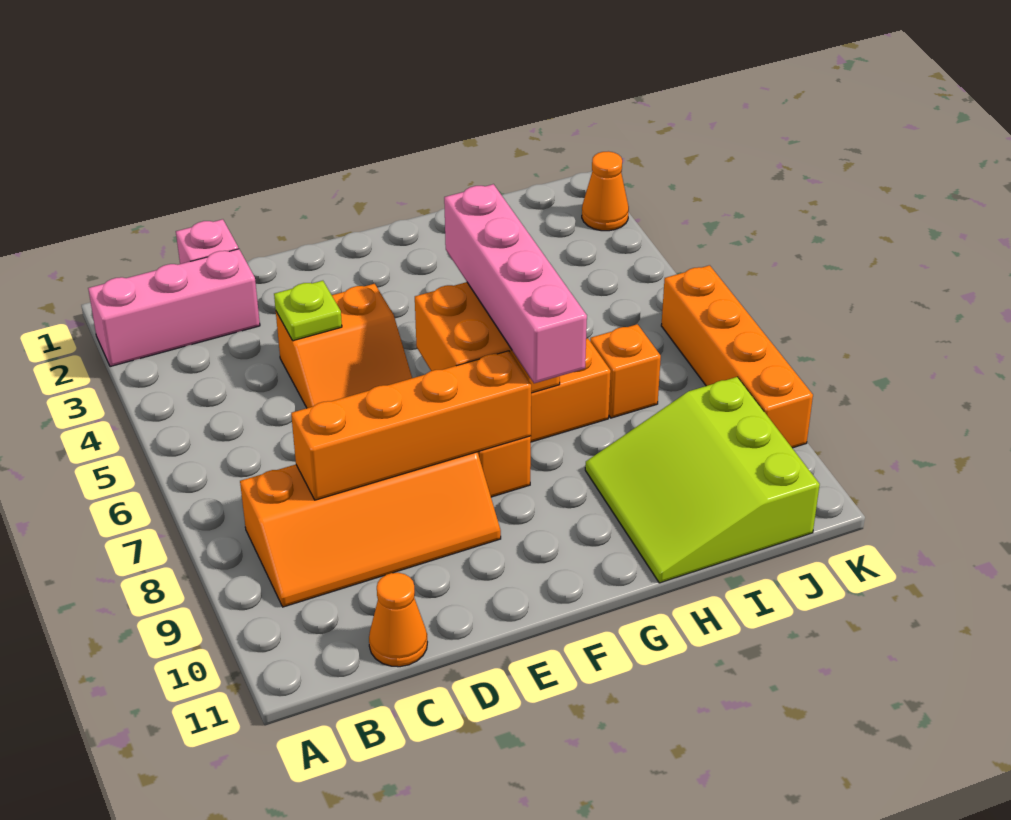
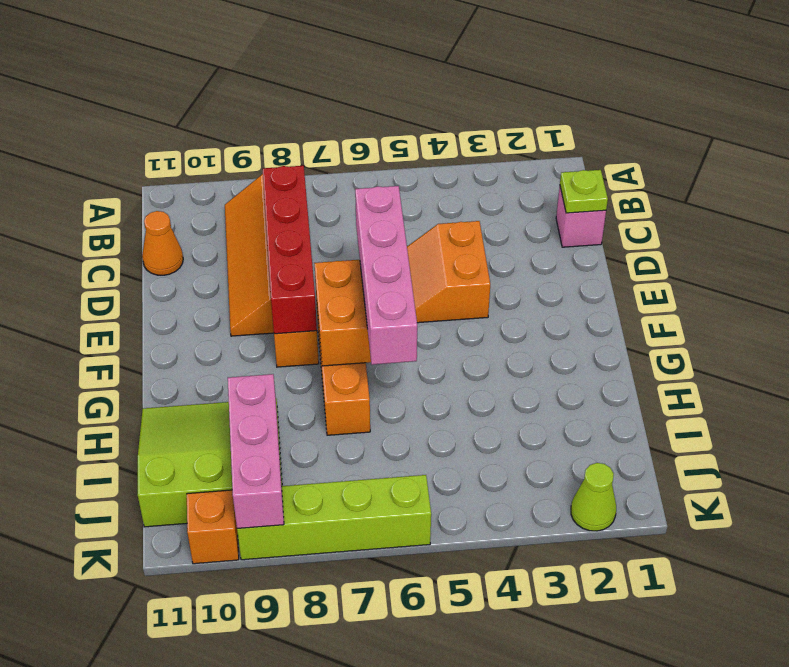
pink brick A2:C2 level 1 -> pink brick I9:K9 level 2
orange brick C8:F8 level 2 -> red brick C8:F8 level 2
lime plate D4 level 2 -> lime plate C1 level 2
pink brick G5:G8 level 3 -> pink brick E6:H6 level 3
orange brick I7 level 1 -> orange brick K10 level 1
orange cone K2 level 1 -> lime cone K2 level 1
orange brick K6:K9 level 1 -> lime brick K6:K9 level 1

